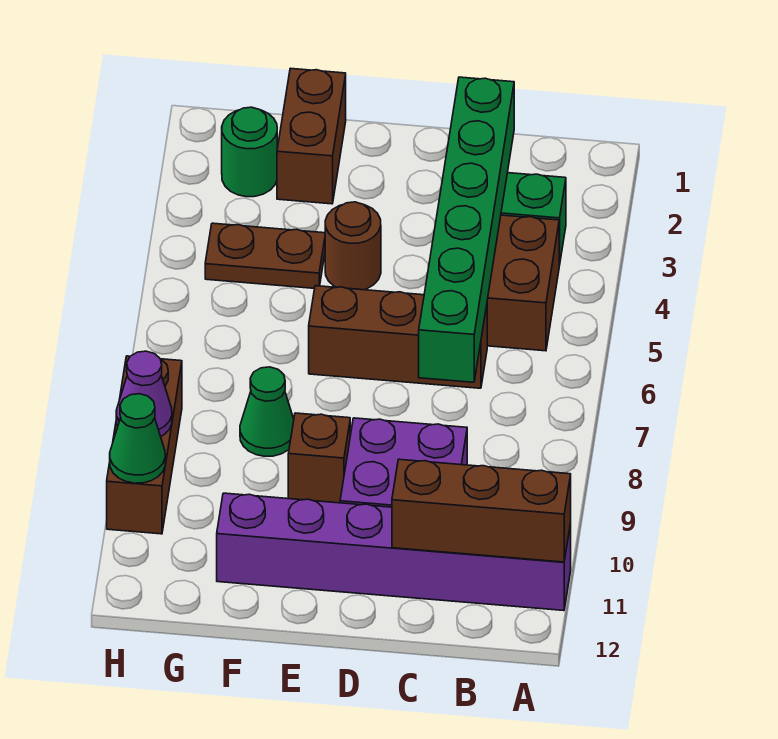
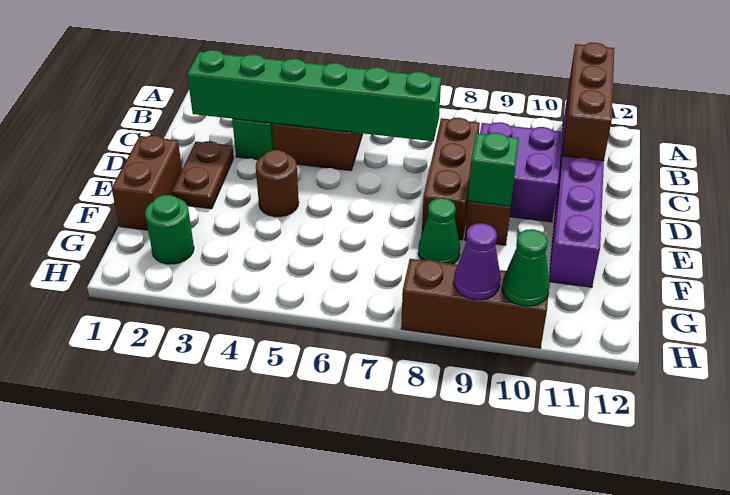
brown brick C6:E6 level 1 -> brown brick C8:E8 level 1
none -> green brick E9 level 2
brown brick F1:F2 level 1 -> brown brick E1:F1 level 1
brown plate F4:G4 level 1 -> brown plate D2:E2 level 1

